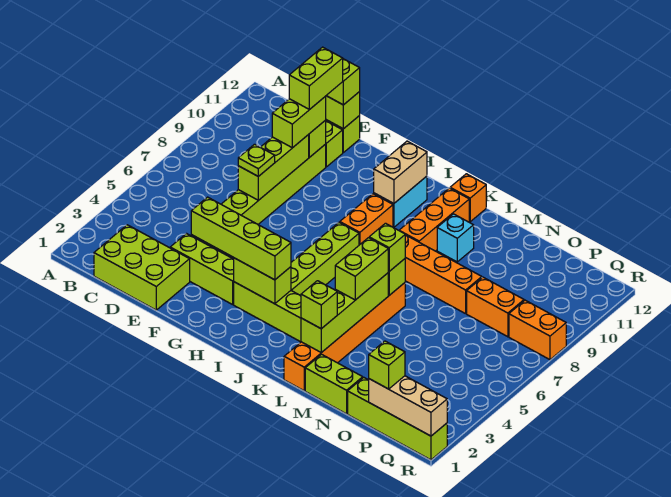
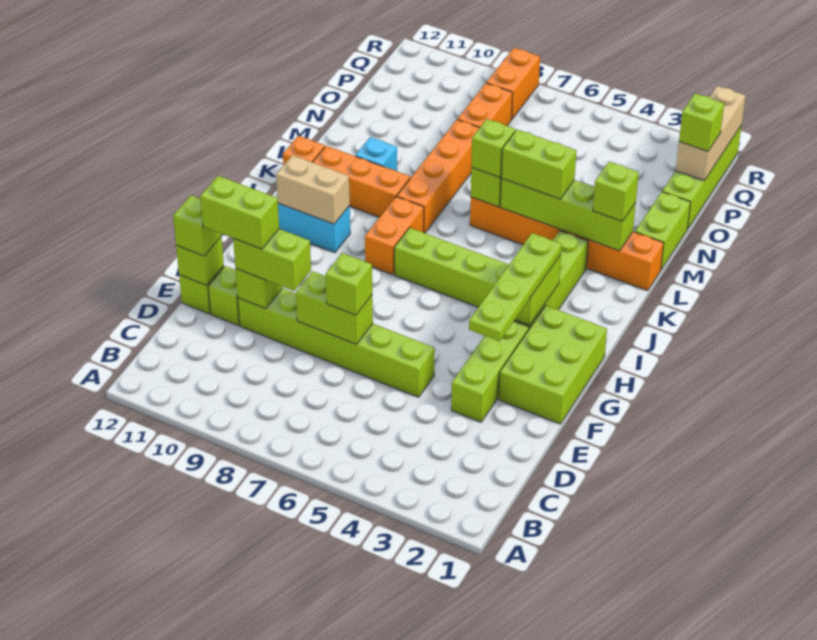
lime brick C1:E2 level 1 -> lime brick F1:H2 level 1
lime brick E7:E9 level 2 -> lime brick E7:E8 level 2
lime plate E7 level 3 -> lime brick E7 level 3
lime brick F3:I3 level 3 -> lime plate F3:I3 level 3
orange brick I8:I9 level 1 -> orange brick I8:J8 level 1

